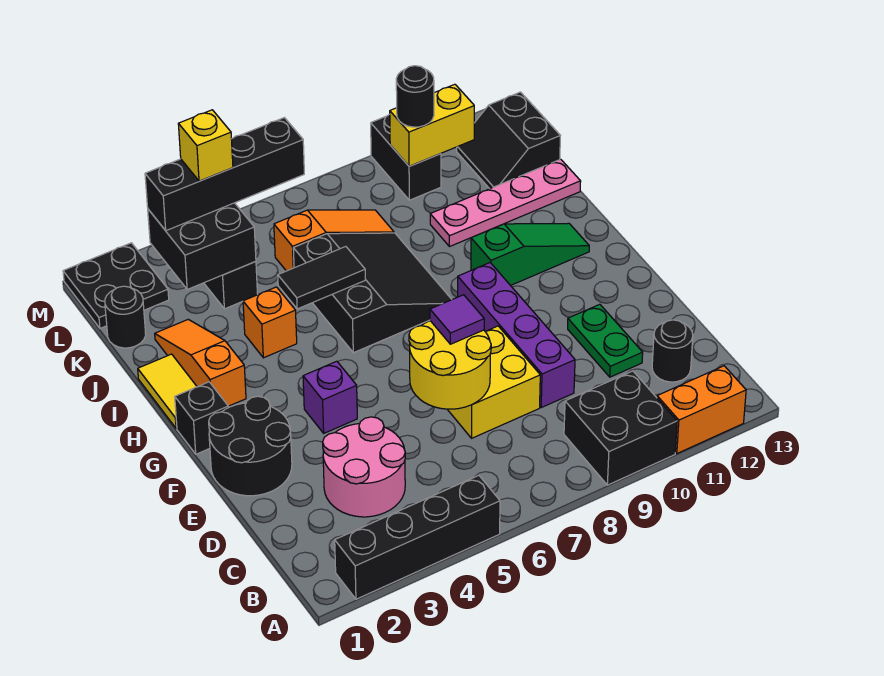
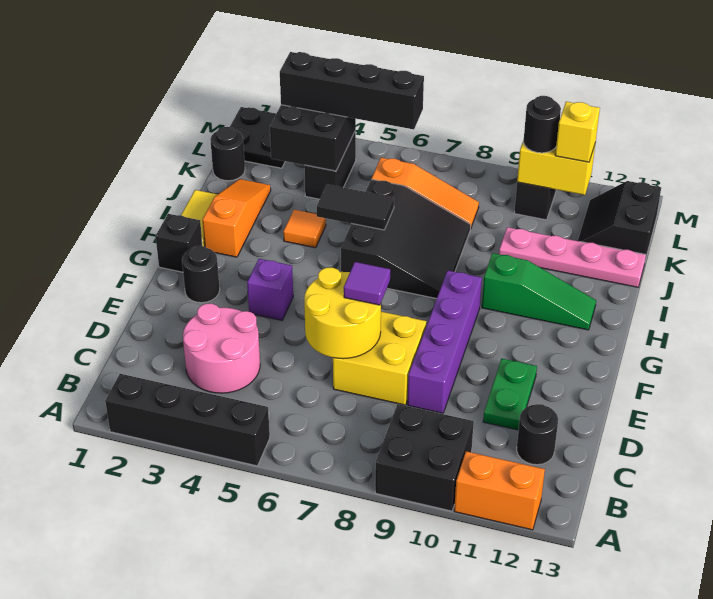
black round brick E1:F2 level 1 -> black round brick F2 level 1
orange brick I4 level 1 -> orange tile I4 level 1
yellow brick L4 level 4 -> yellow brick L11 level 3

